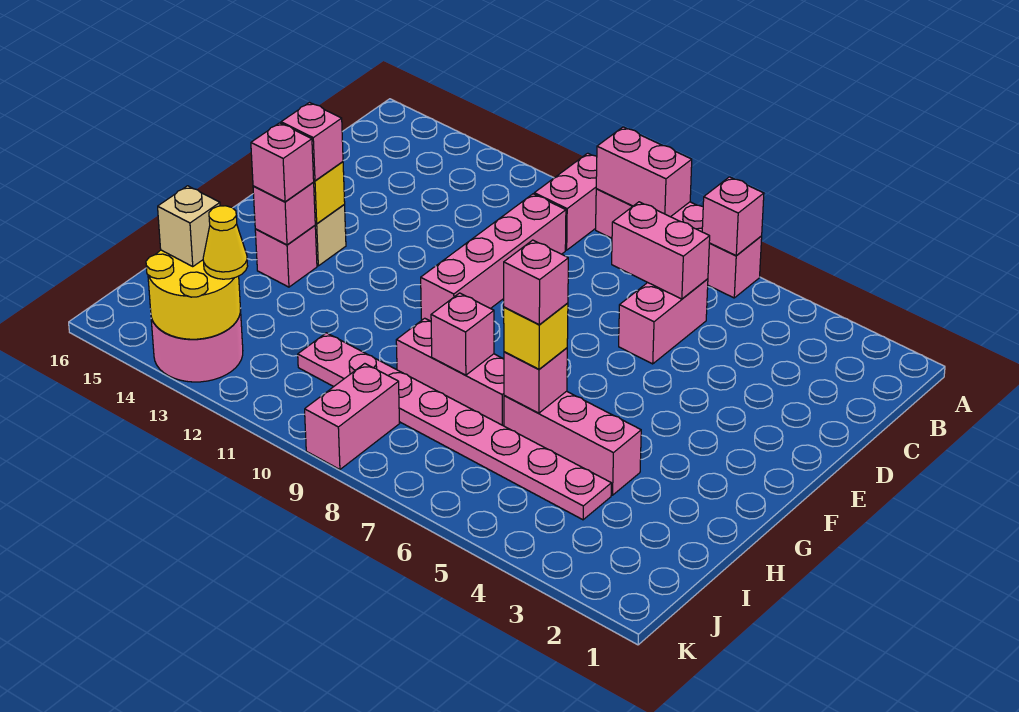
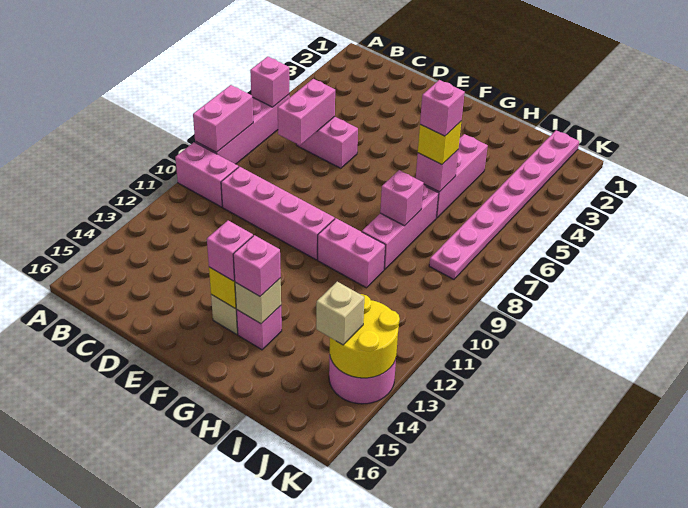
pink brick G14 level 2 -> tan brick G14 level 2
pink plate I4:I11 level 1 -> pink plate J1:J8 level 1
pink brick J9:K9 level 1 -> pink brick G10:H10 level 1
yellow cone J13 level 3 -> none

